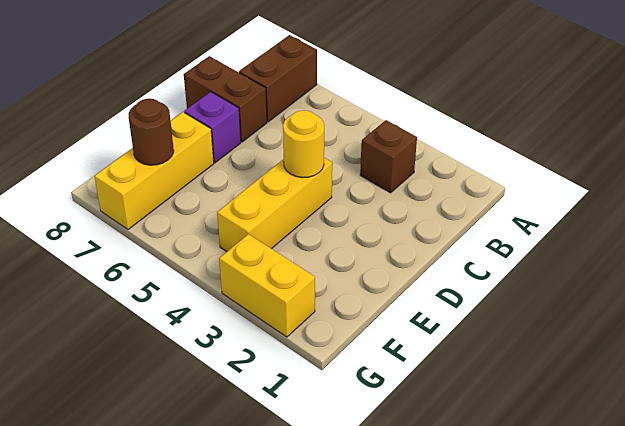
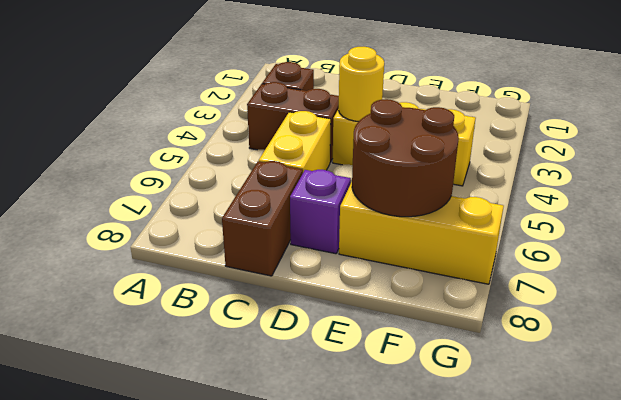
brown brick A7:B7 level 1 -> brown brick B4:C4 level 1
brown round brick F7 level 2 -> brown round brick E6:F7 level 2
yellow brick G2:G3 level 1 -> yellow brick C5:C6 level 1

